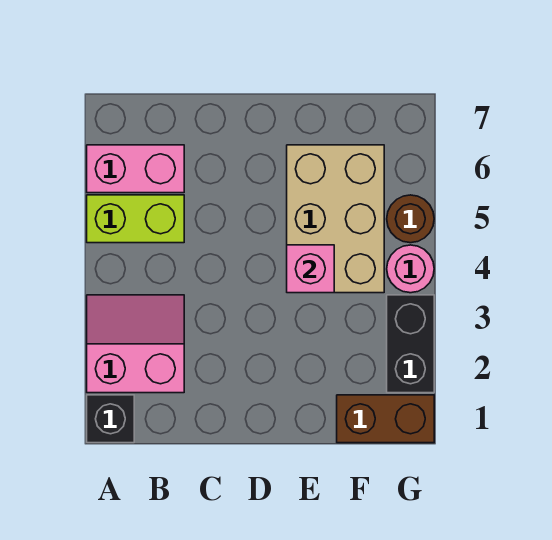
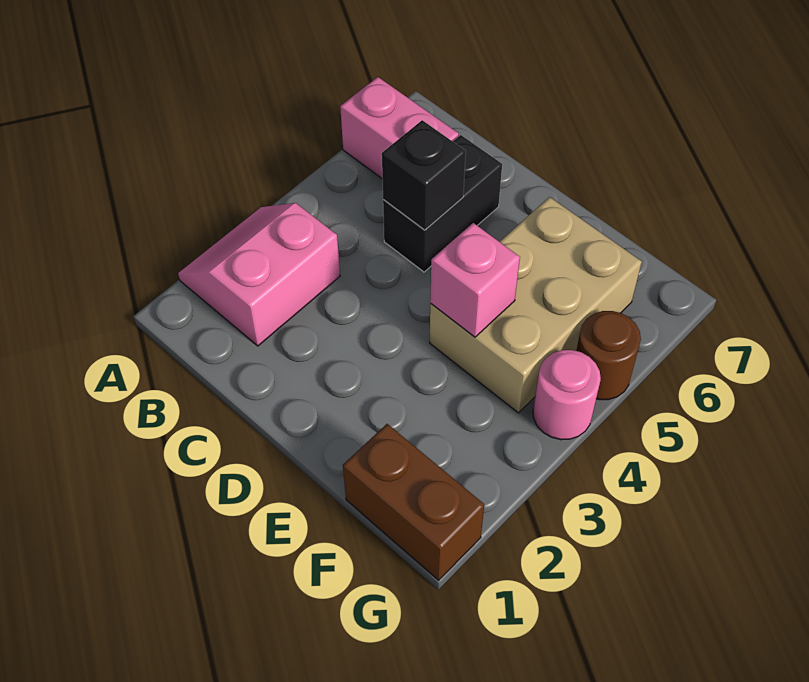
black brick A1 level 1 -> black brick C5 level 2
pink slope A2:B3 level 1 top 2 -> pink slope A2:B3 level 1 top B
lime brick A5:B5 level 1 -> none
black brick G2:G3 level 1 -> black brick C5:C6 level 1

